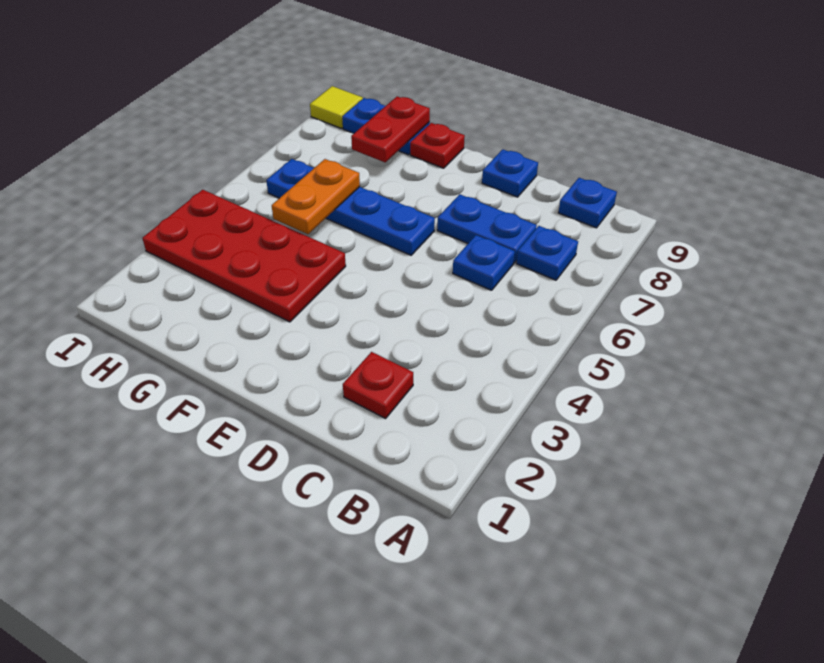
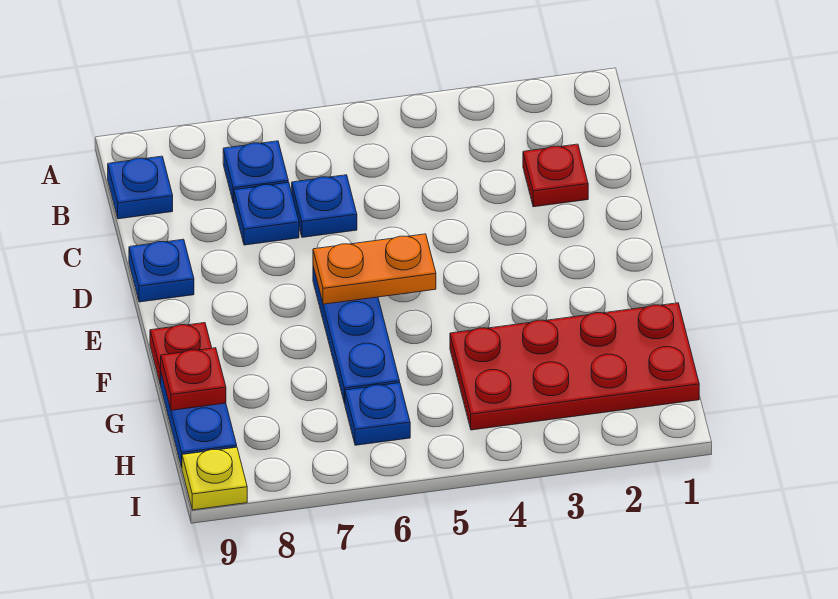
blue plate C7:D7 level 1 -> blue plate C7 level 1
red plate F3:I4 level 1 -> red plate G1:H4 level 1
orange plate G5:G6 level 2 -> orange plate E5:E6 level 2
red plate G8:G9 level 2 -> red plate G9 level 2
yellow tile I9 level 1 -> yellow plate I9 level 1

